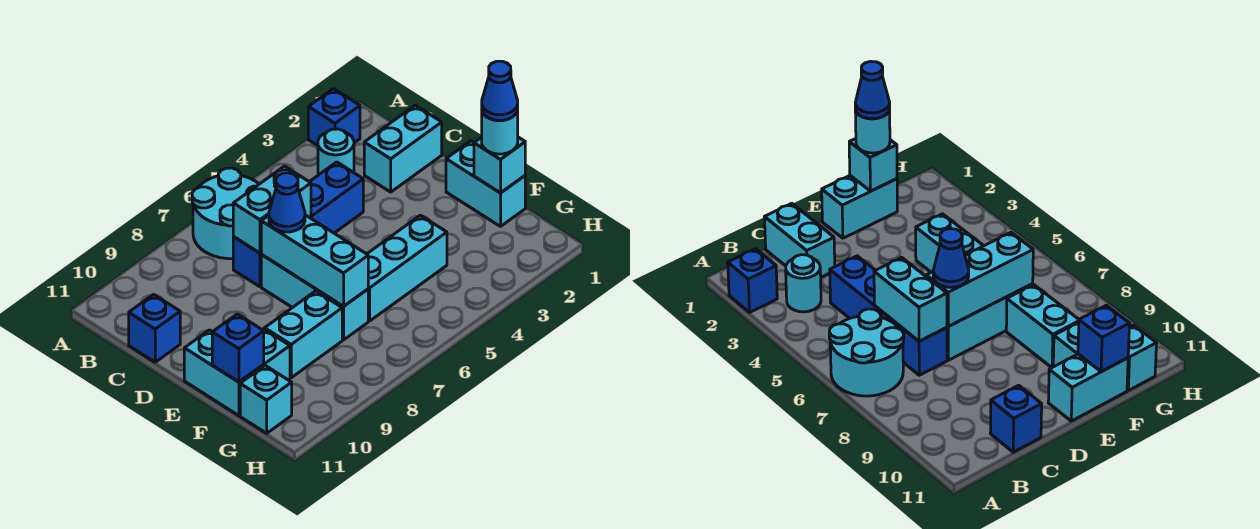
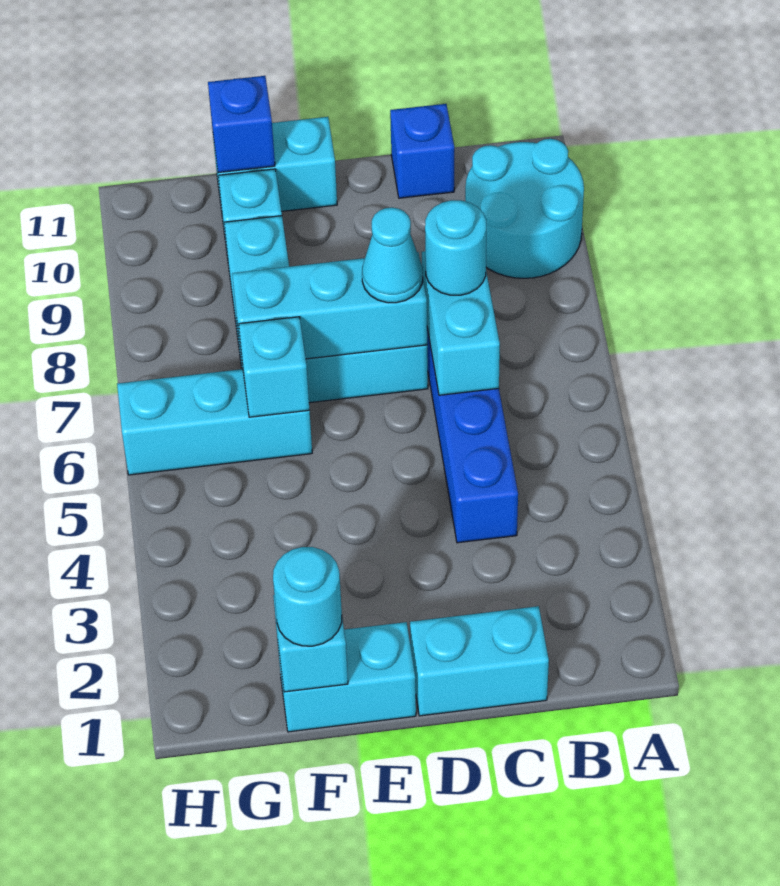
blue brick A2 level 1 -> none
cyan round brick A6:B7 level 1 -> cyan round brick A9:B10 level 1
cyan round brick B3 level 1 -> cyan round brick C7 level 3
cyan brick C1:C2 level 1 -> cyan brick C1:D1 level 1
blue cone D7 level 3 -> cyan cone D7 level 3
blue cone F1 level 4 -> none
cyan brick F4:F6 level 1 -> cyan brick F6:H6 level 1
cyan brick G11 level 1 -> cyan brick F6 level 2

